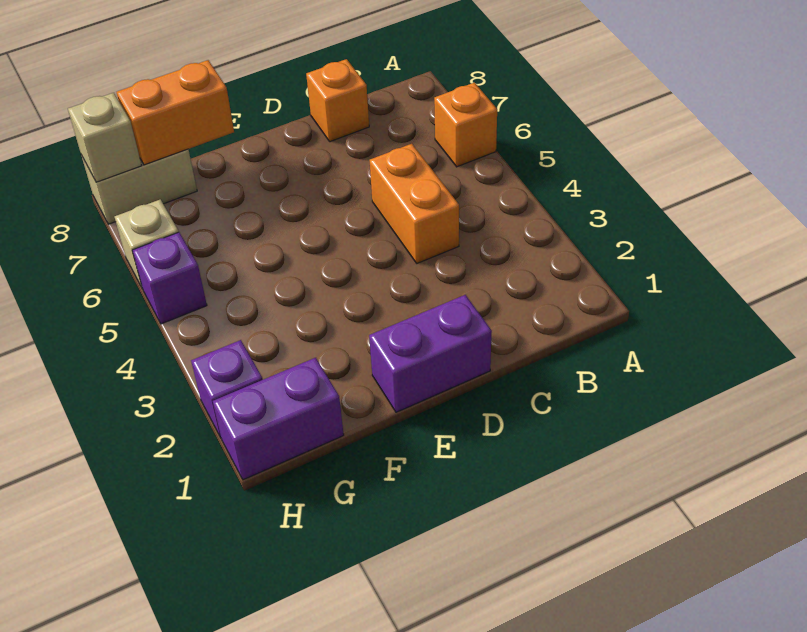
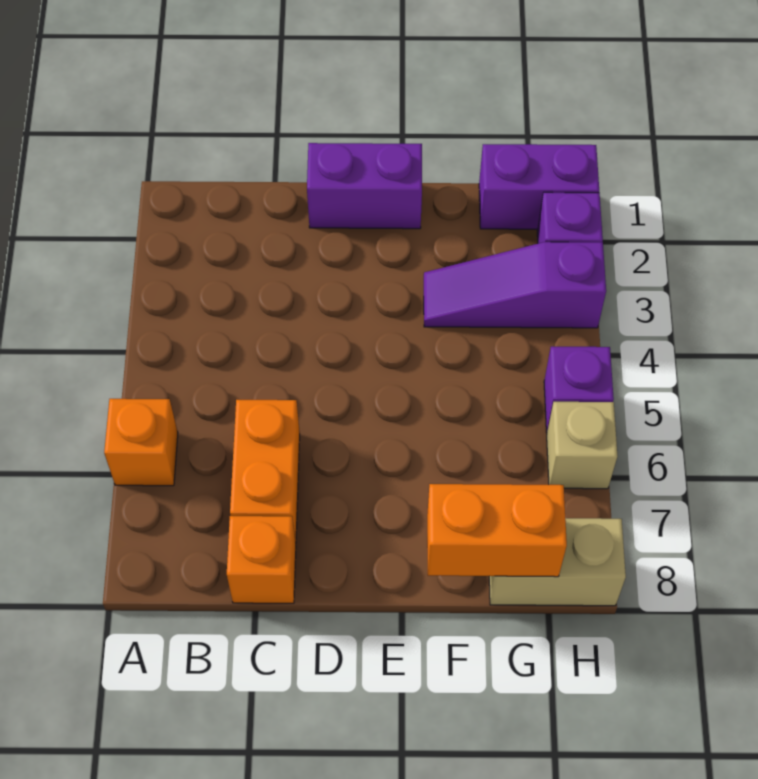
orange brick C4:C5 level 1 -> orange brick C6:C7 level 1
none -> purple slope F3:H3 level 1 top H
tan brick H8 level 2 -> none

